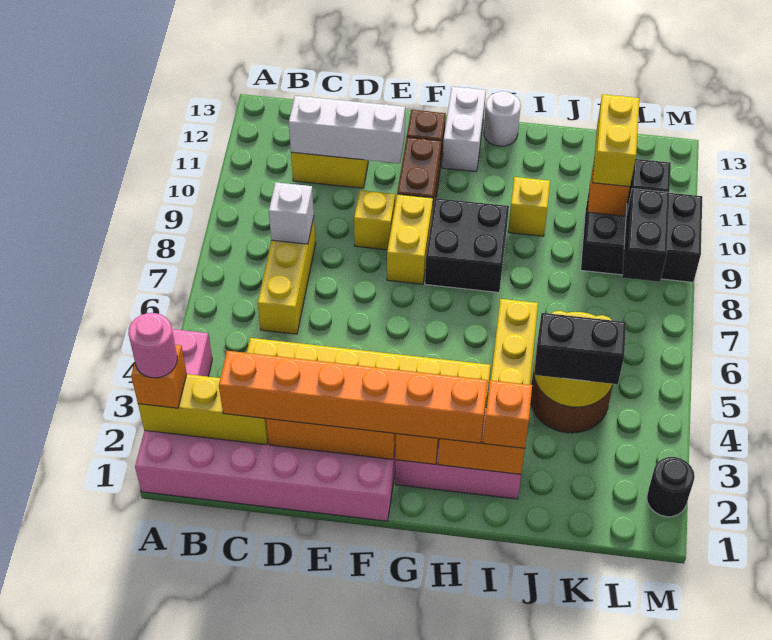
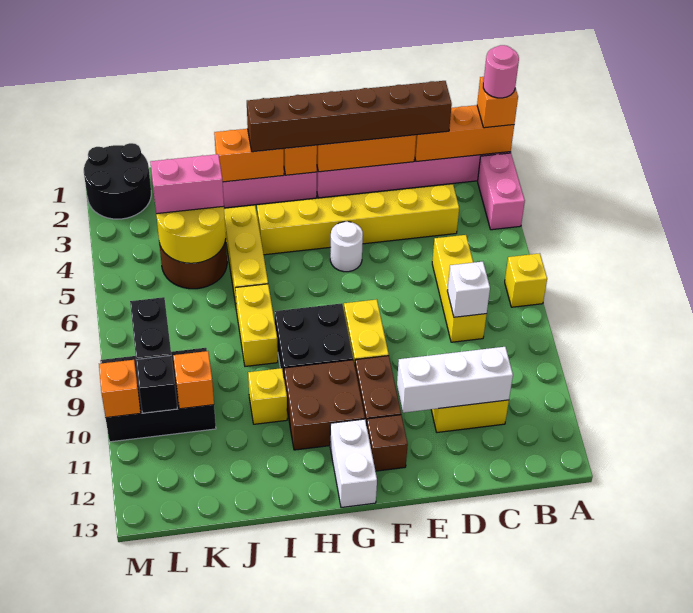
yellow brick A2:C2 level 2 -> orange brick A2:C2 level 2
orange brick C2:H2 level 3 -> brown brick C2:H2 level 3
yellow brick E9 level 1 -> yellow brick A7 level 1
none -> brown brick G10:H11 level 1
white round brick H13 level 1 -> white round brick F5 level 1
orange brick I2 level 3 -> orange brick M10 level 2
black brick J4:K4 level 3 -> pink brick J4:K4 level 3
yellow brick K10:K11 level 3 -> yellow brick I7:I8 level 1
black round brick M2 level 1 -> black round brick L1:M2 level 1

